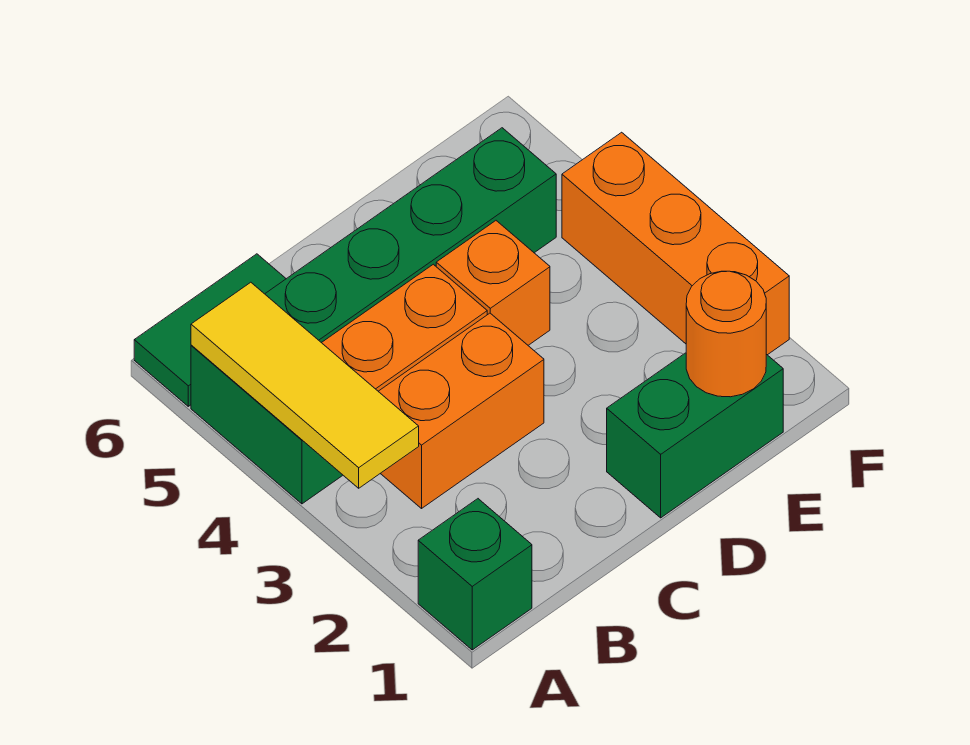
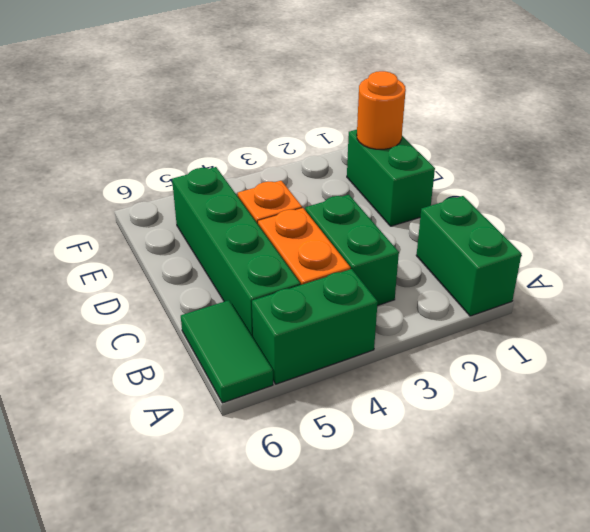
green brick A1 level 1 -> green brick A1:B1 level 1
yellow tile A3:A5 level 2 -> none
orange brick B3:C3 level 1 -> green brick B3:C3 level 1
orange brick F2:F4 level 1 -> none

